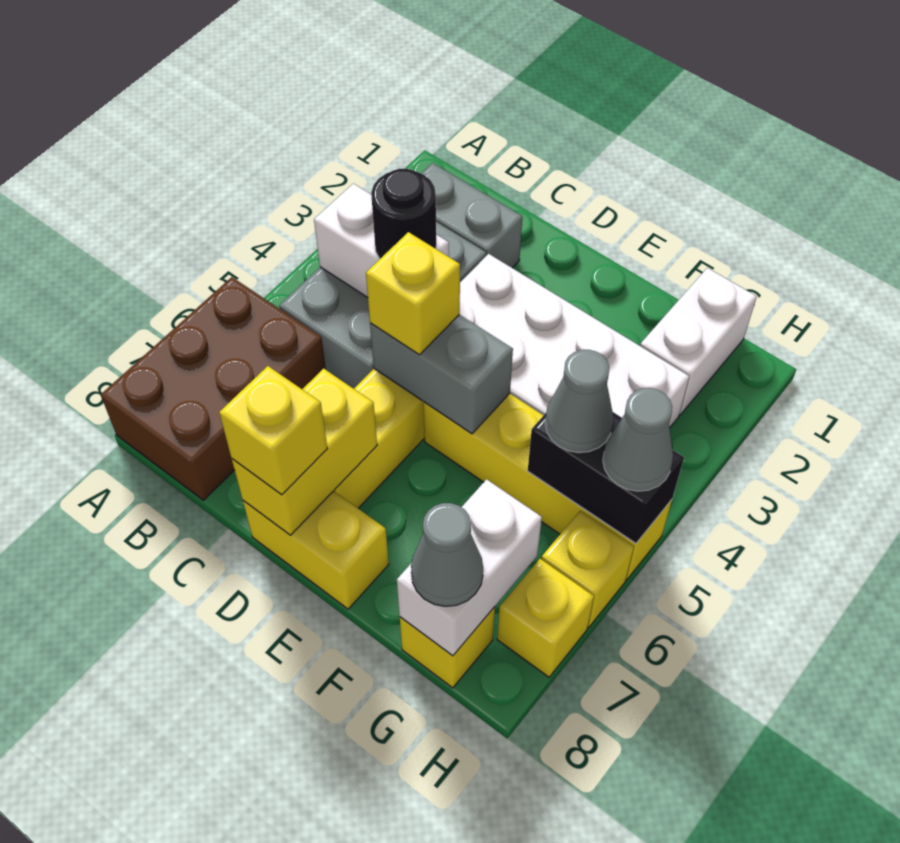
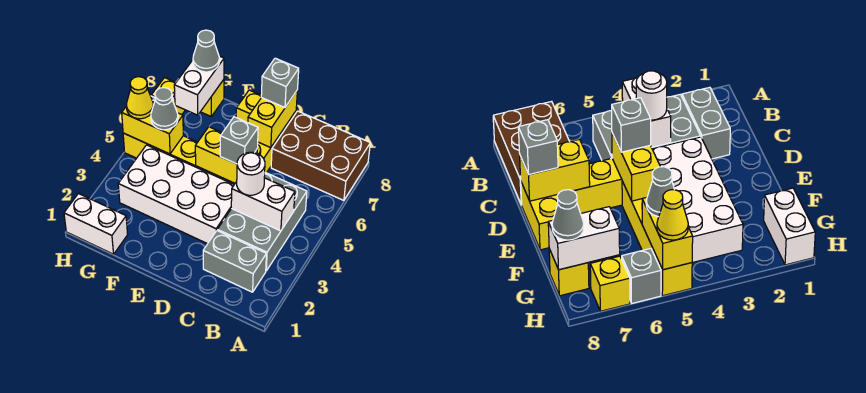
brown brick A6:B8 level 1 -> brown brick A7:C8 level 1
black round brick C4 level 3 -> white round brick C4 level 3
grey brick D5:E5 level 2 -> yellow brick D5:E5 level 2
yellow brick D5 level 3 -> grey brick D5 level 3
yellow brick D8 level 3 -> grey brick D8 level 3
white brick G1:G2 level 1 -> white brick G1:H1 level 1
black brick G5:H5 level 2 -> yellow brick G5:H5 level 2
grey cone H5 level 3 -> yellow cone H5 level 3
yellow brick H6 level 1 -> grey brick H6 level 1

